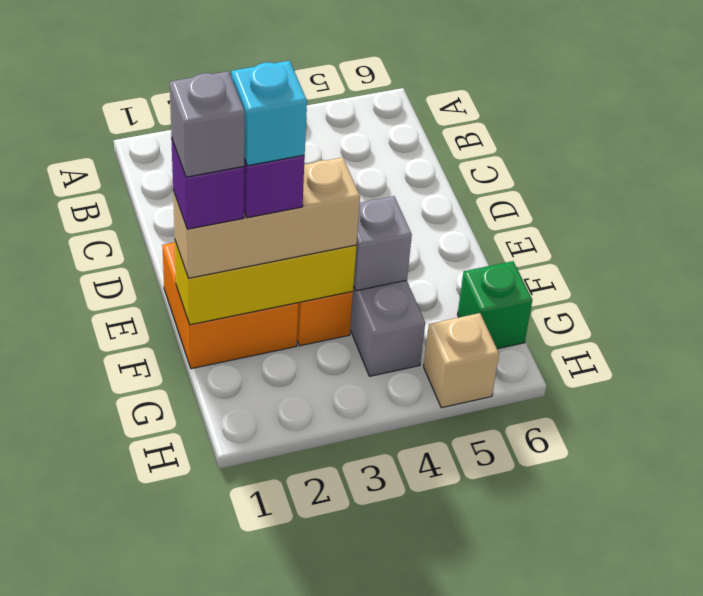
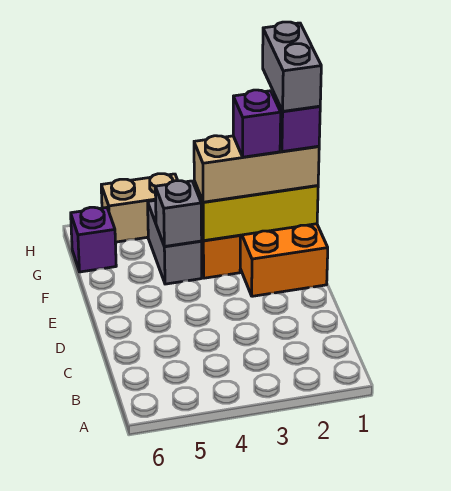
grey brick F1 level 5 -> grey brick F1:G1 level 5
cyan brick F2 level 5 -> none
green brick G6 level 1 -> purple brick G6 level 1
tan brick H5 level 1 -> tan brick H4:H5 level 1

